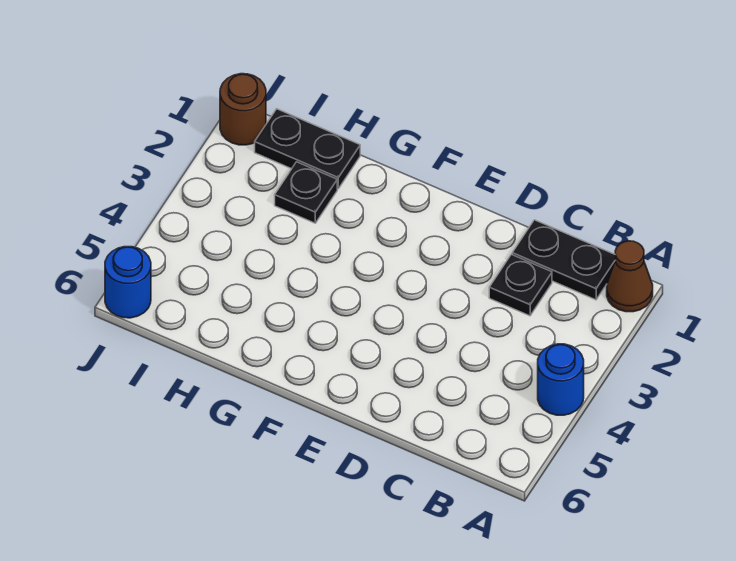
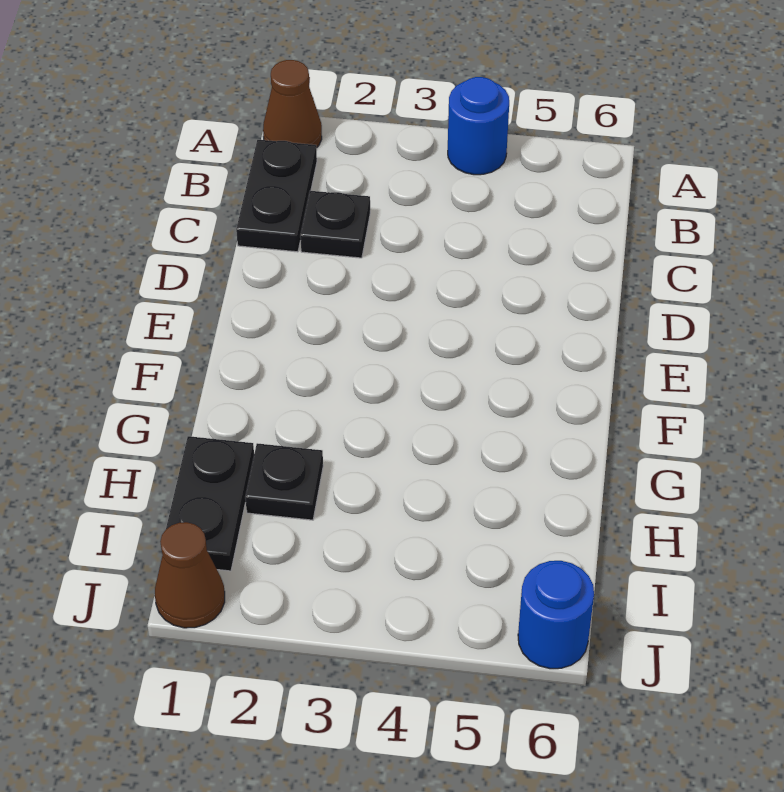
brown round brick J1 level 1 -> brown cone J1 level 1

